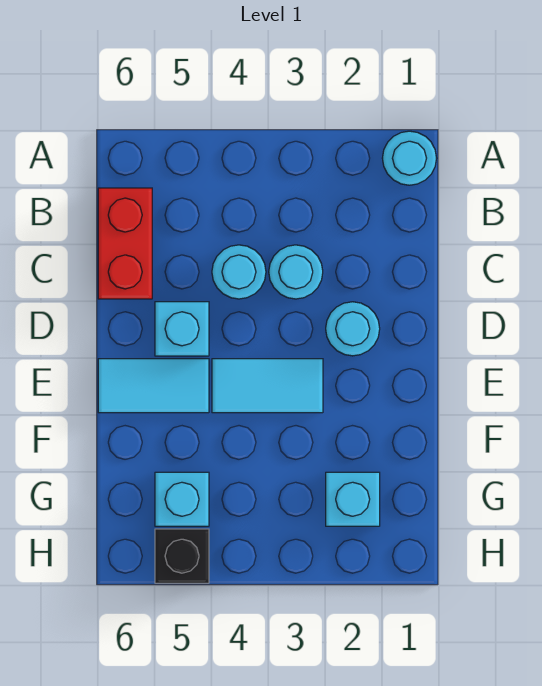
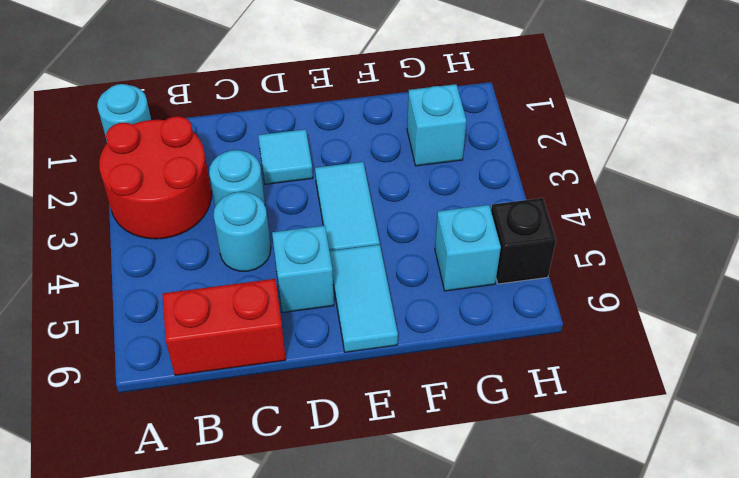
none -> red round brick A2:B3 level 1
cyan round brick D2 level 1 -> cyan tile D2 level 1

